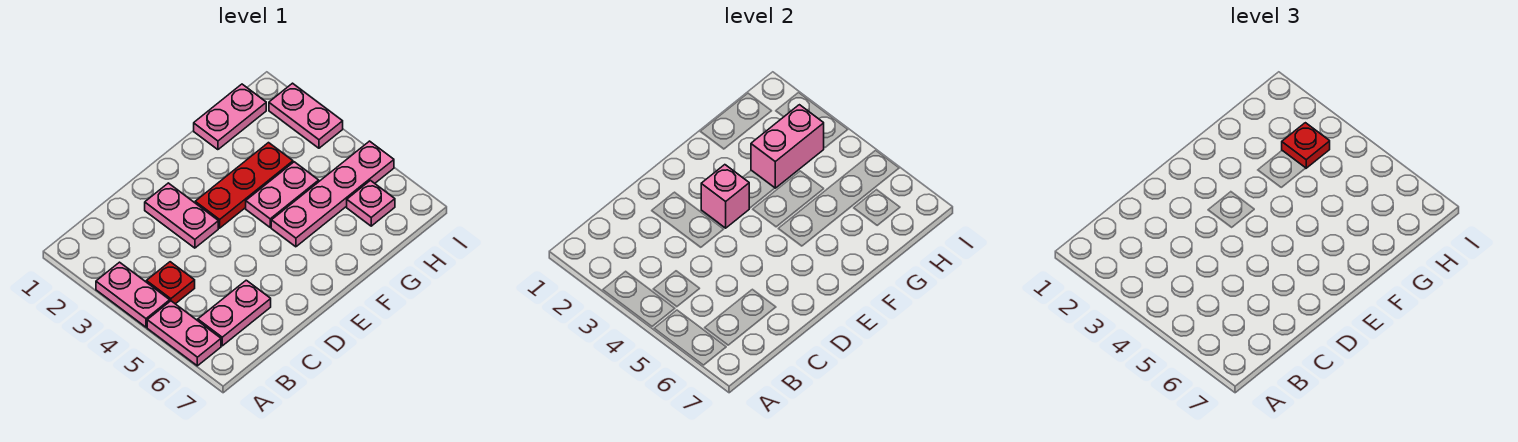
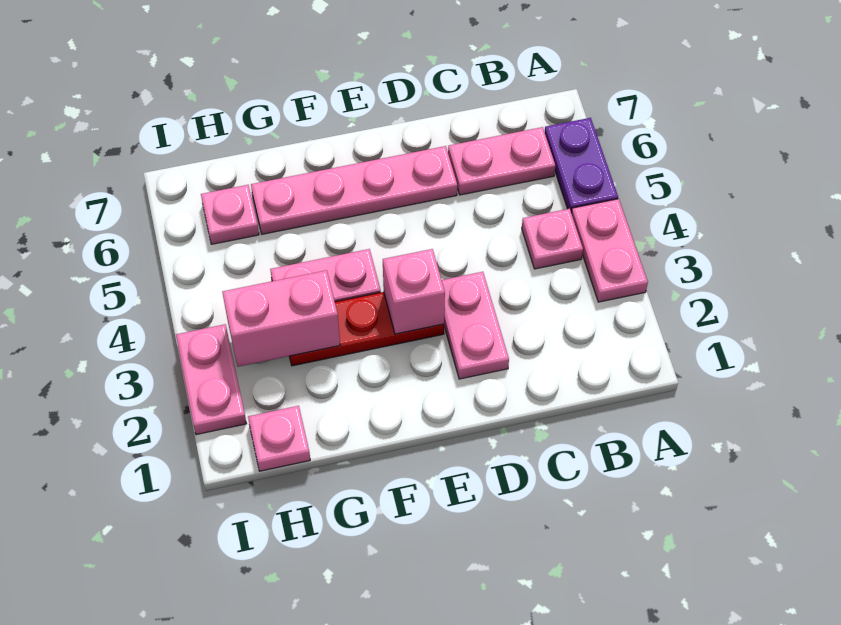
pink plate A5:A6 level 1 -> purple plate A5:A6 level 1
red plate B4 level 1 -> pink plate B4 level 1
pink plate F5:I5 level 1 -> pink plate D6:G6 level 1
pink plate G1:H1 level 1 -> pink plate H1 level 1
red plate H3 level 3 -> none

